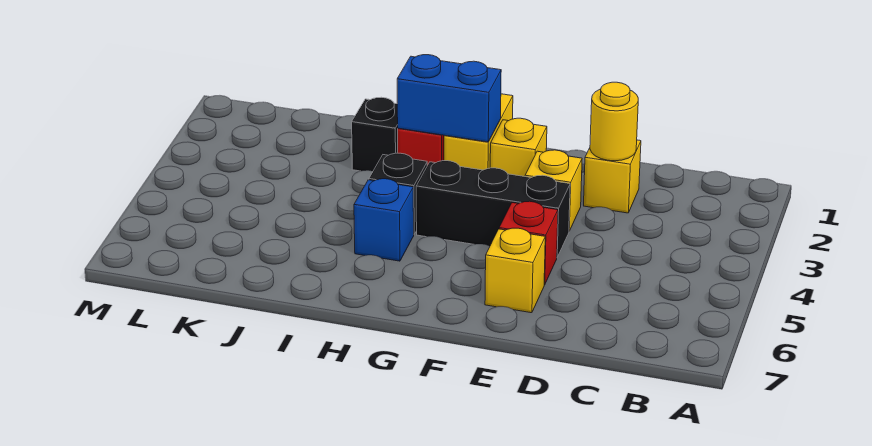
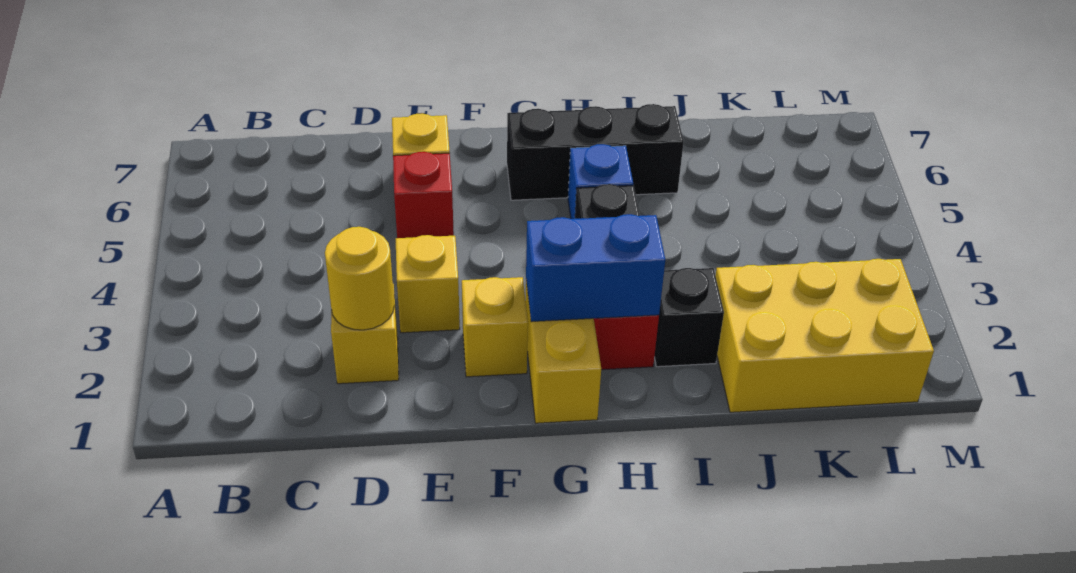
black brick E4:G4 level 1 -> black brick G6:I6 level 1
none -> yellow brick J1:L2 level 1

